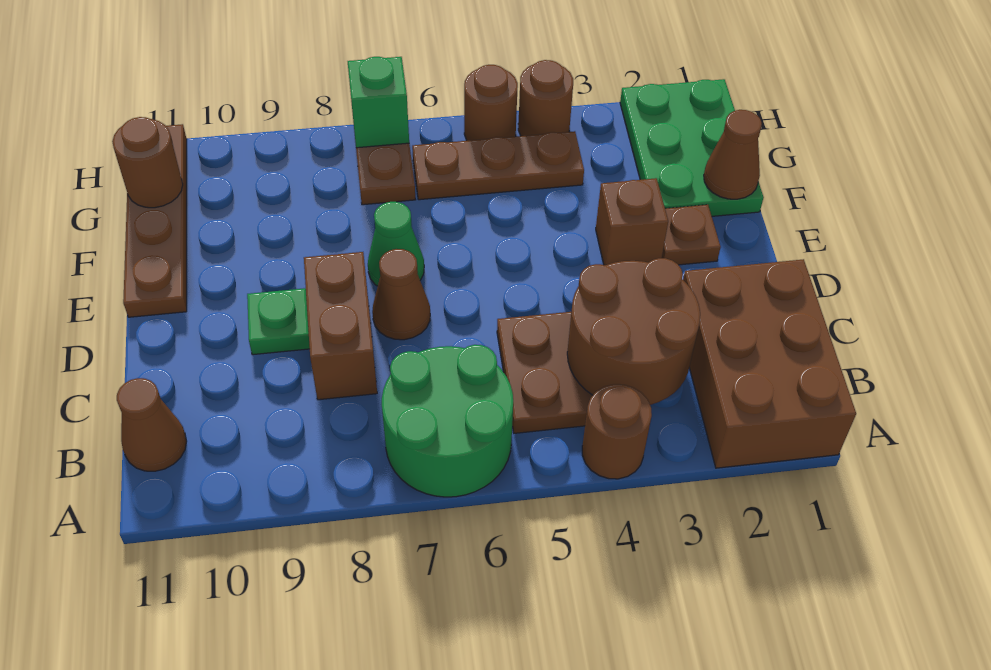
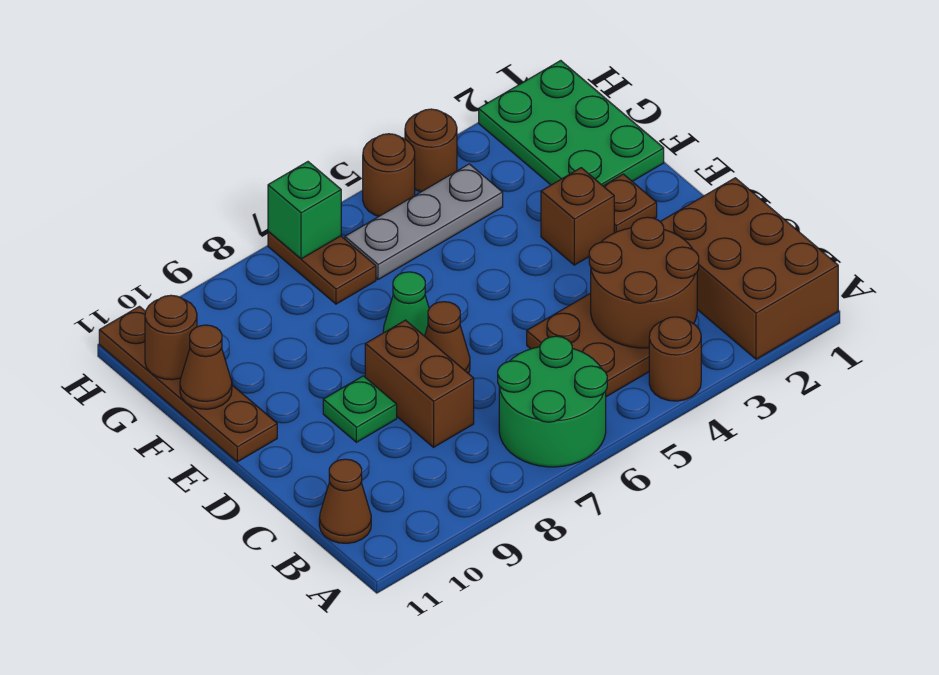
brown cone F1 level 2 -> brown cone F11 level 2
brown plate G4:G6 level 1 -> grey plate G4:G6 level 1

